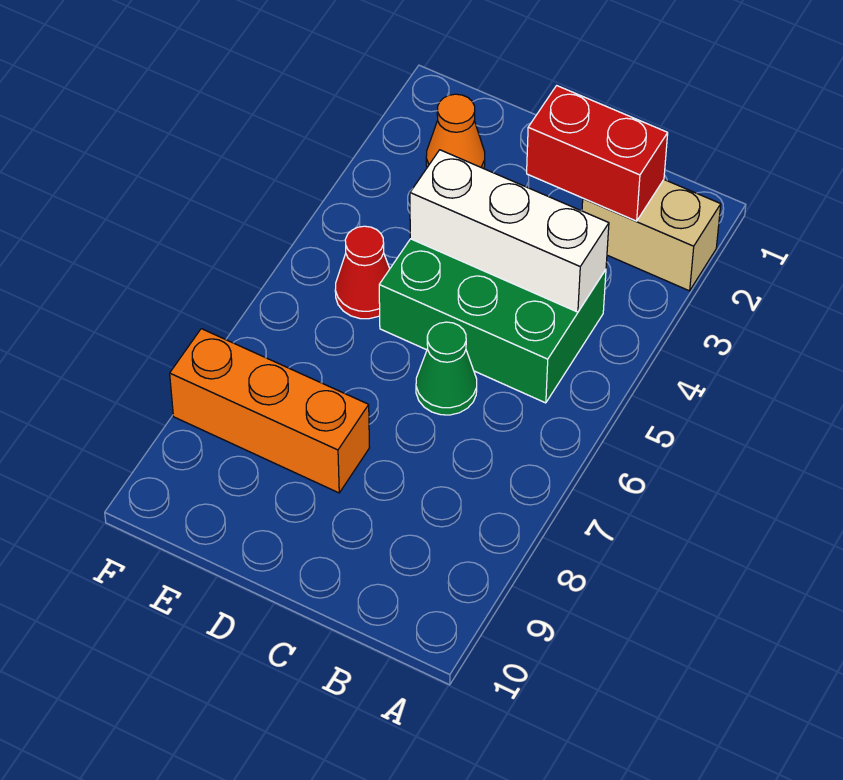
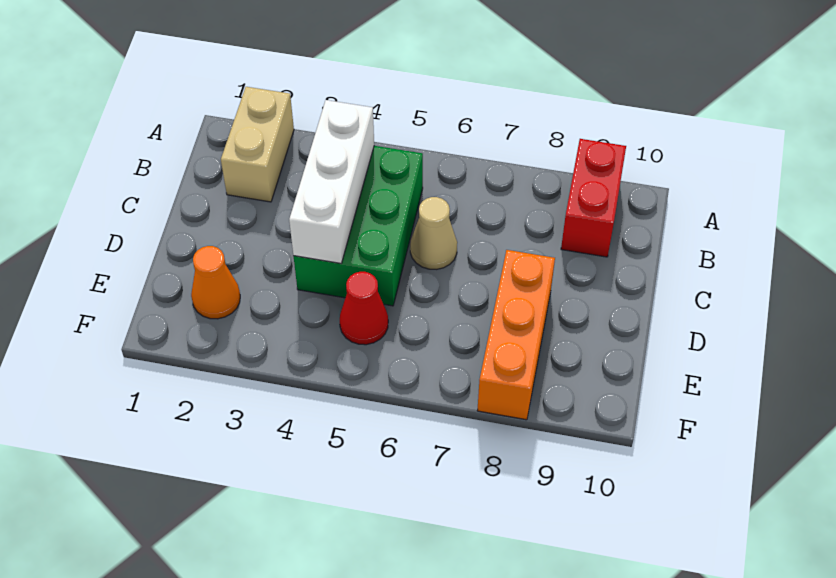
red brick B2:C2 level 2 -> red brick A9:B9 level 1
green cone C6 level 1 -> tan cone C6 level 1

